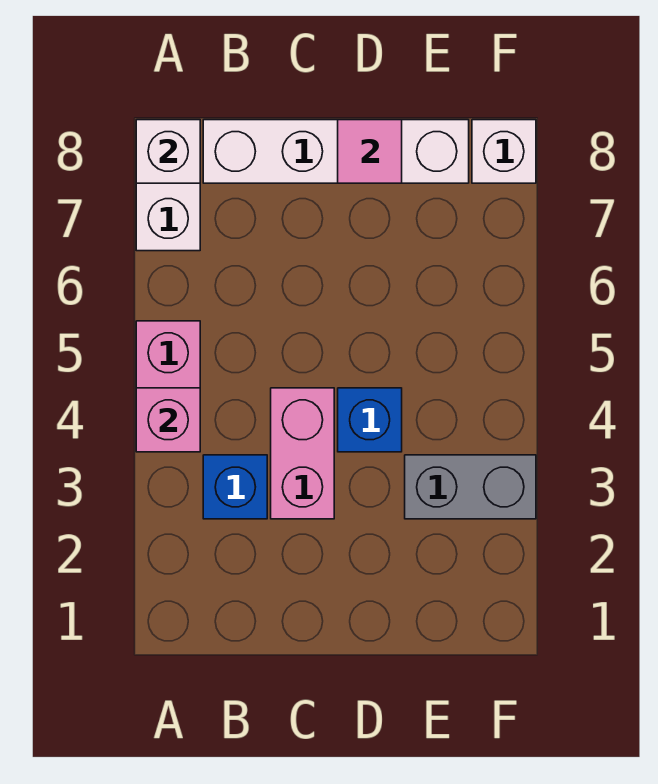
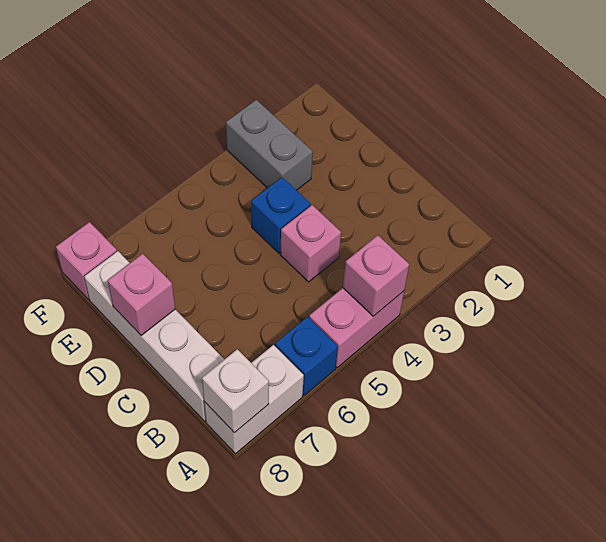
blue brick B3 level 1 -> blue brick A6 level 1
pink brick C3:C4 level 1 -> pink brick C4 level 1
pink tile D8 level 2 -> pink brick D8 level 2
white brick F8 level 1 -> pink brick F8 level 1

